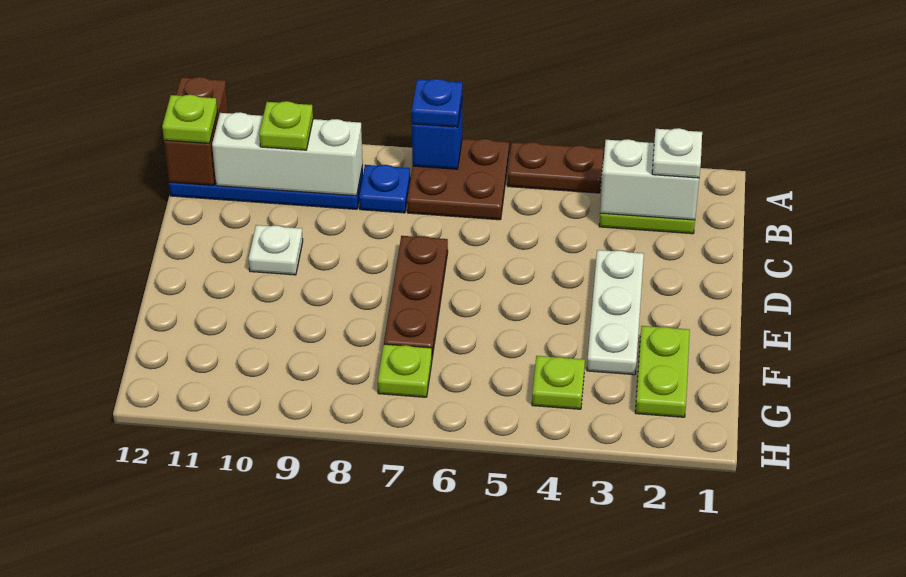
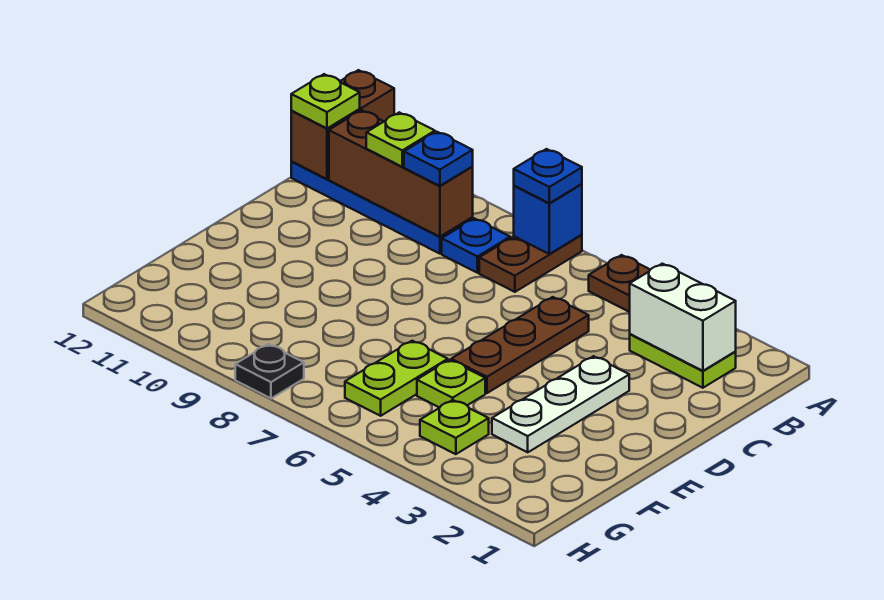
brown plate A6:B7 level 1 -> brown plate A7:B7 level 1
white plate B2 level 3 -> none
white brick B9:B11 level 2 -> brown brick B9:B11 level 2
none -> blue plate B9 level 3
brown plate D7:F7 level 1 -> brown plate C5:E5 level 1
white plate D10 level 1 -> none
lime plate F2:G2 level 1 -> lime plate F6:G6 level 1
lime plate G7 level 1 -> lime plate F5 level 1
none -> black plate H8 level 1

